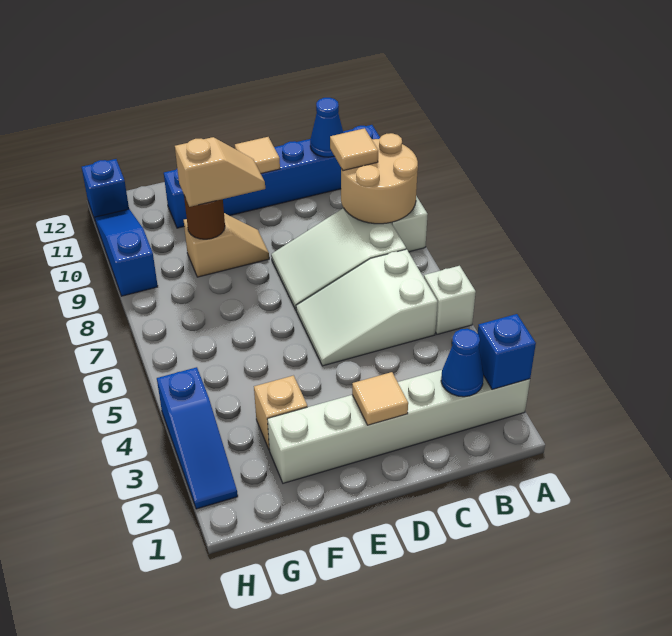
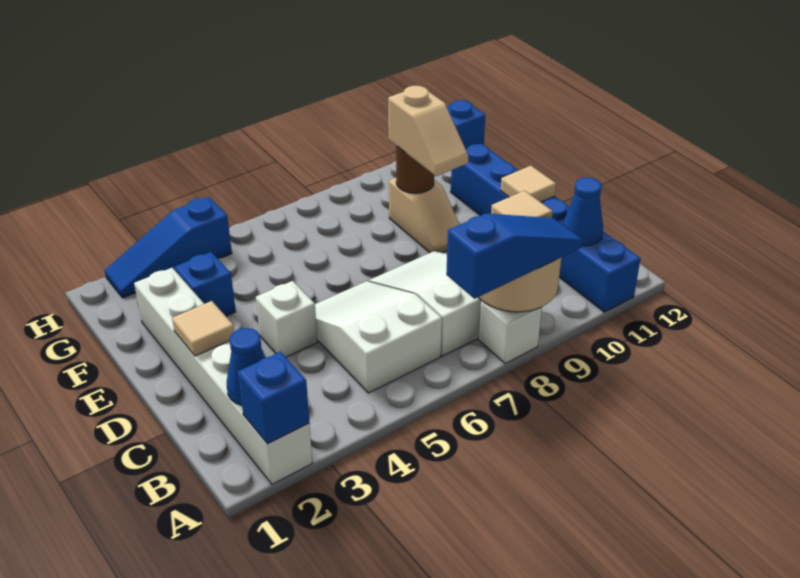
white brick A5 level 1 -> white brick D4 level 1
tan brick F3 level 1 -> blue brick F3 level 1
blue slope H9:H11 level 1 top 9 -> blue slope A7:A9 level 3 top 7

